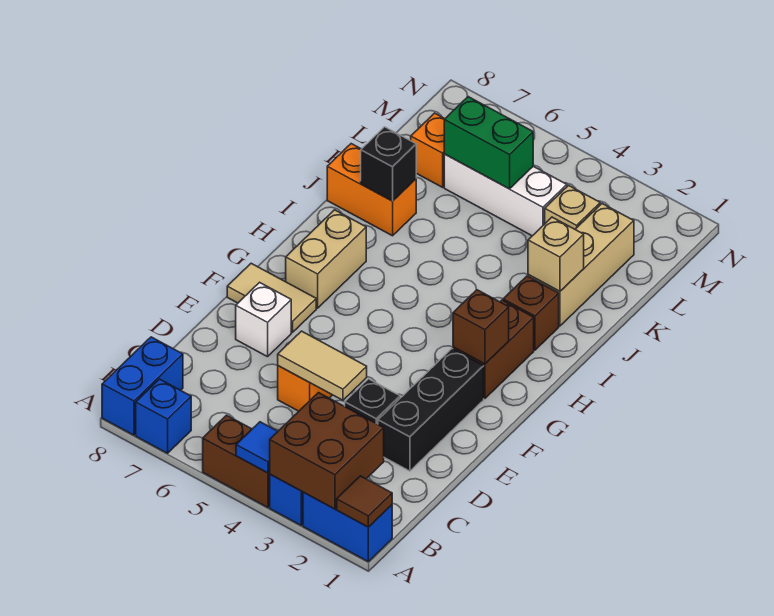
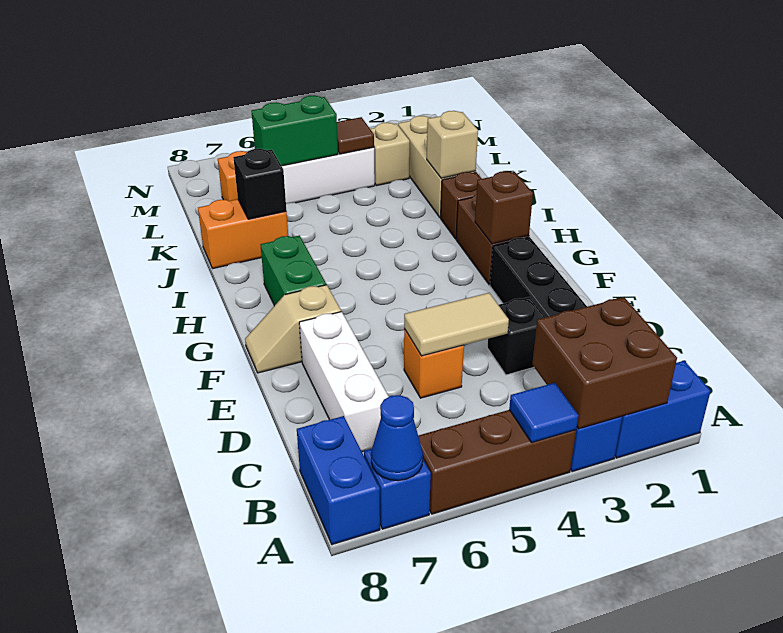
brown tile A1 level 2 -> brown tile L4 level 2
brown brick A4:A5 level 1 -> brown brick A4:A6 level 1
none -> blue cone A7 level 2
white brick E7 level 1 -> white brick C7:E7 level 1
tan tile F7:F8 level 1 -> tan slope F7:F8 level 1 top 7
tan brick G7:H7 level 1 -> green brick G7:H7 level 1

